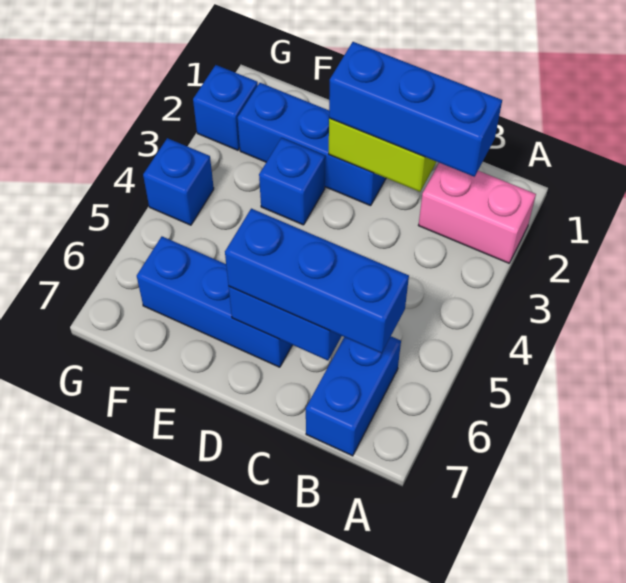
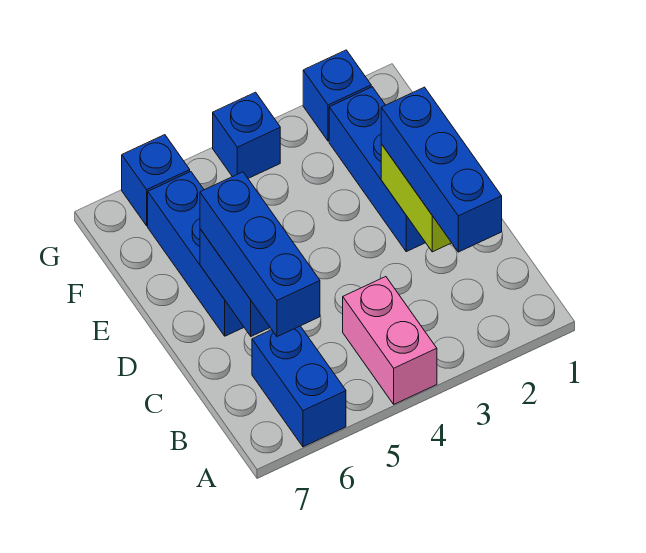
pink brick A2:B2 level 1 -> pink brick A4:B4 level 1
blue brick B6:B7 level 1 -> blue brick A6:B6 level 1
blue brick E3 level 1 -> blue brick G6 level 1

